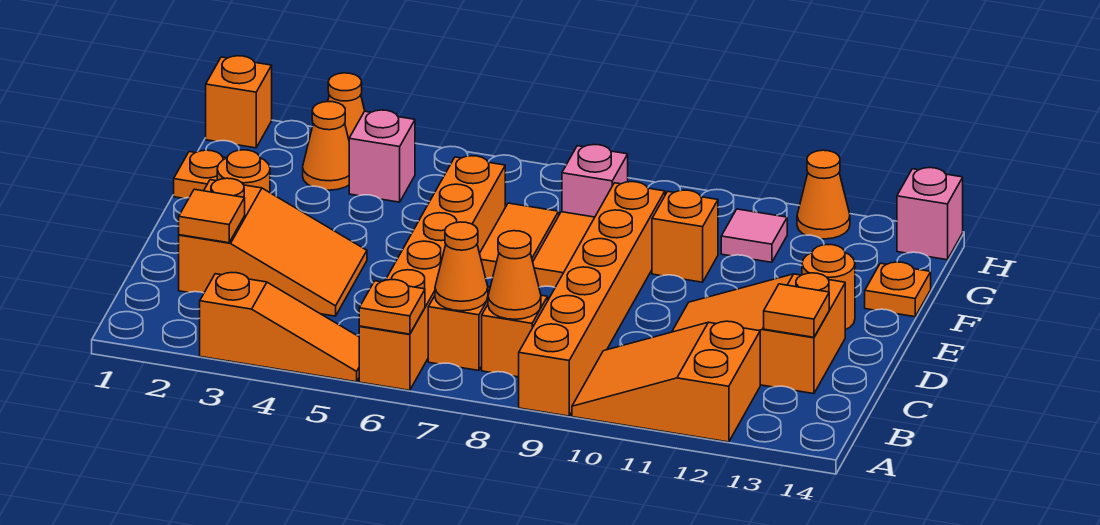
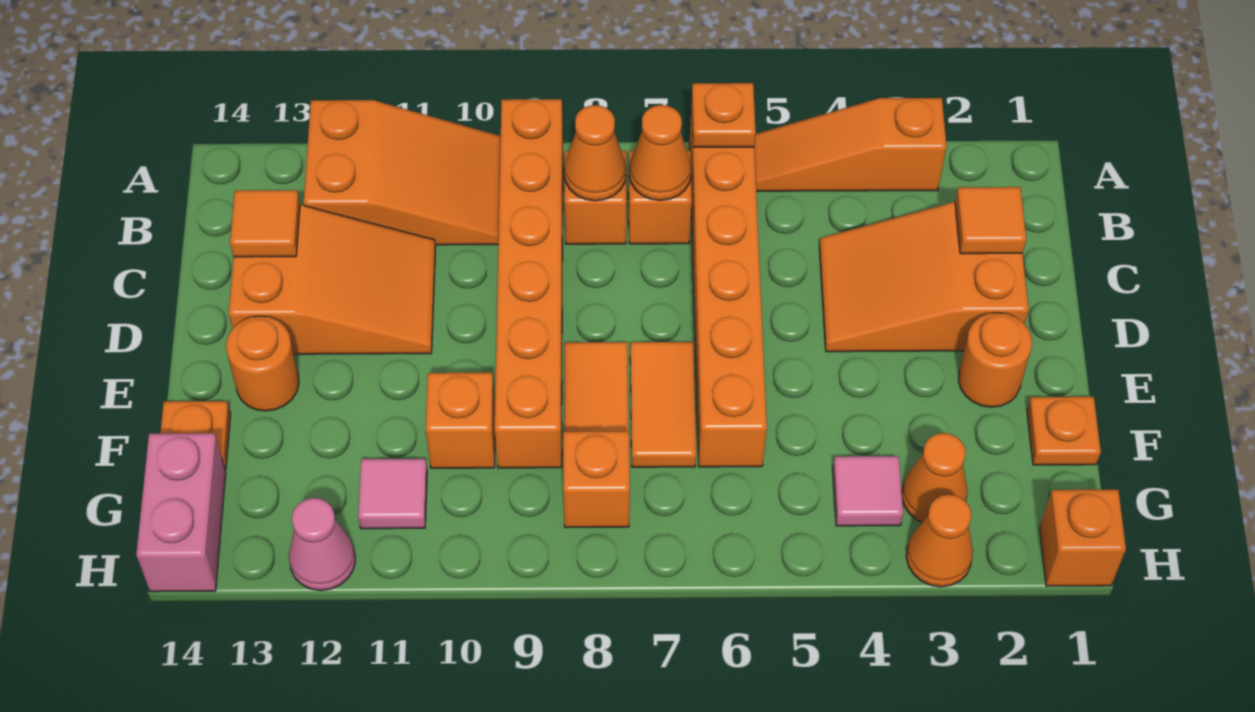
pink brick G4 level 1 -> pink tile G4 level 1
pink brick G8 level 1 -> orange brick G8 level 1
orange cone H12 level 1 -> pink cone H12 level 1
pink brick H14 level 1 -> pink brick G14:H14 level 1

